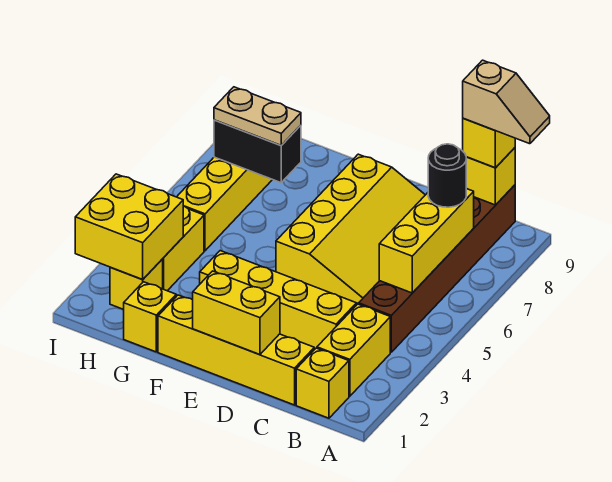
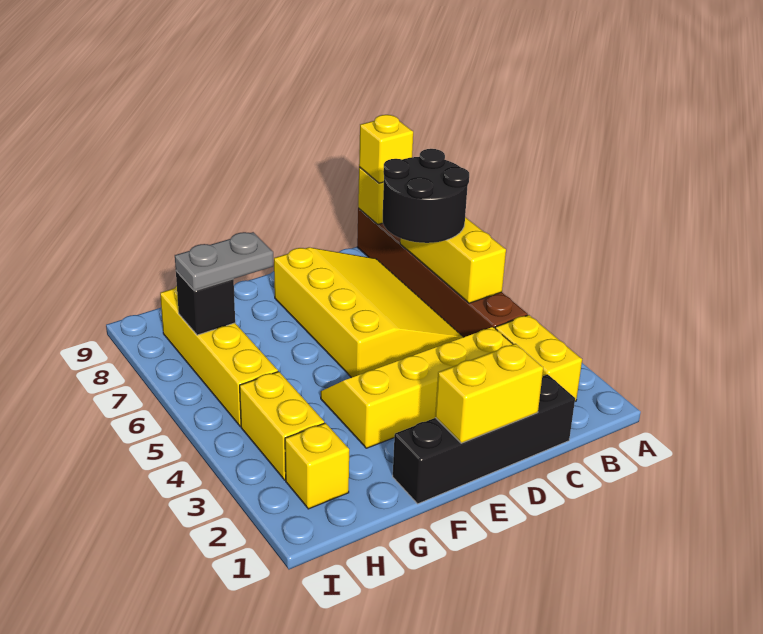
tan slope A9:B9 level 4 top B -> none
yellow brick B1 level 1 -> none
black round brick B7 level 3 -> black round brick B6:C7 level 3
yellow brick C1:F1 level 1 -> black brick C1:F1 level 1
yellow brick G1 level 1 -> none
black brick G7:H7 level 2 -> black brick H7 level 2
tan plate G7:H7 level 3 -> grey plate G7:H7 level 3
yellow brick H2:I3 level 2 -> none

